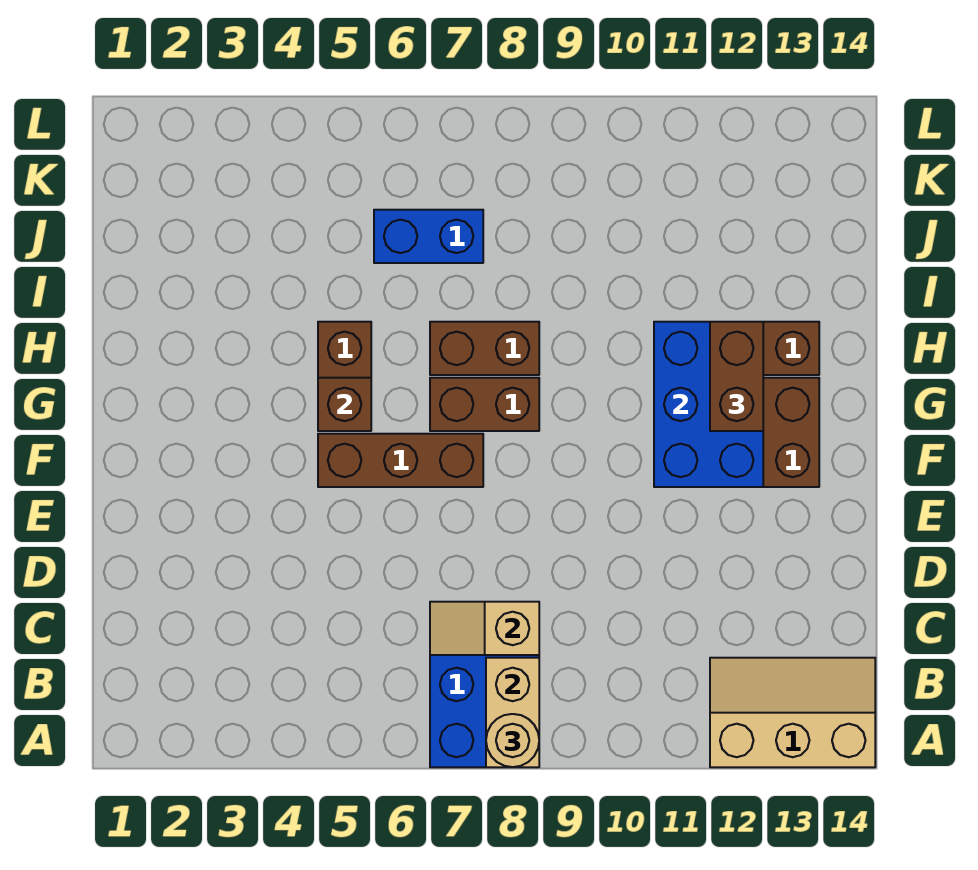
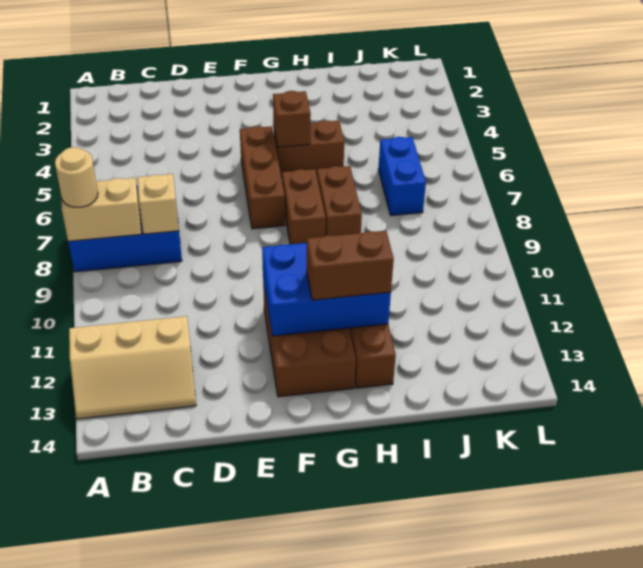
tan slope A12:B14 level 1 top A -> tan slope A12:C13 level 1 top 12

